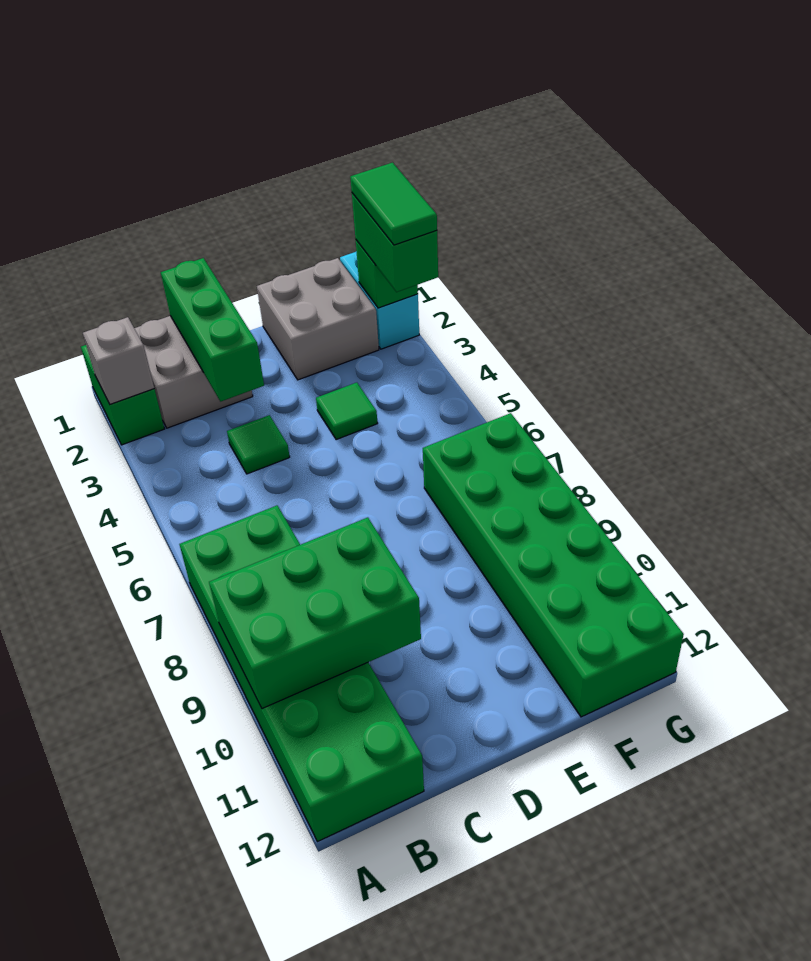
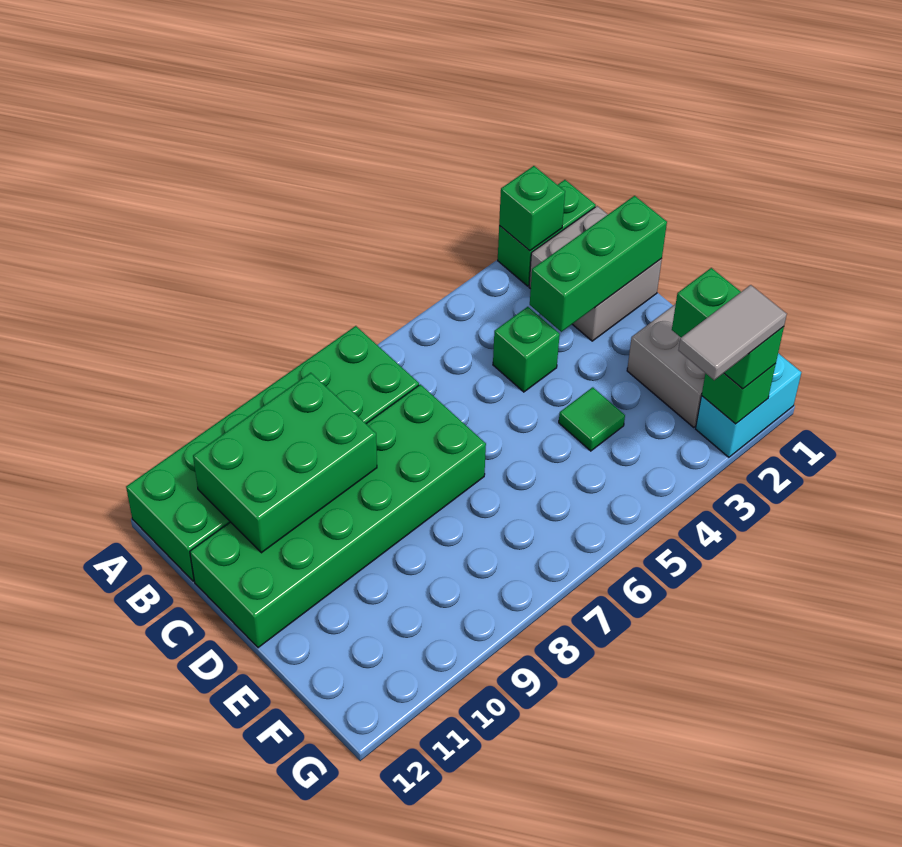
grey brick A2 level 2 -> green brick A2 level 2
green brick A9:C10 level 2 -> green brick B9:C11 level 2
green tile C4 level 1 -> green brick C4 level 1
green brick F7:G12 level 1 -> green brick C7:D12 level 1
green brick G2:G3 level 3 -> green brick F2:G2 level 3
green tile G2:G3 level 4 -> grey tile G2:G3 level 4

